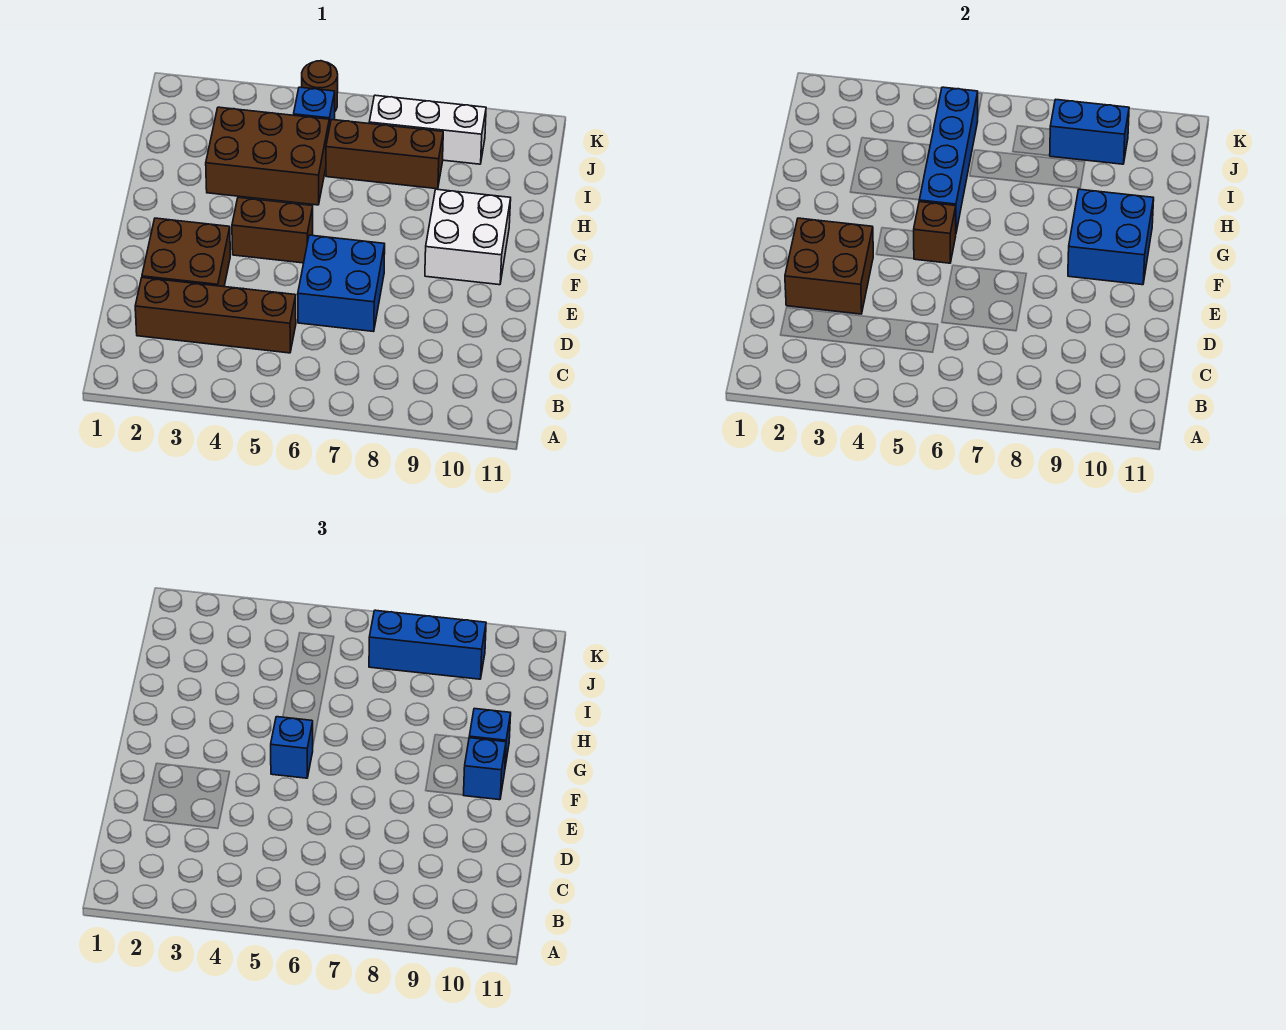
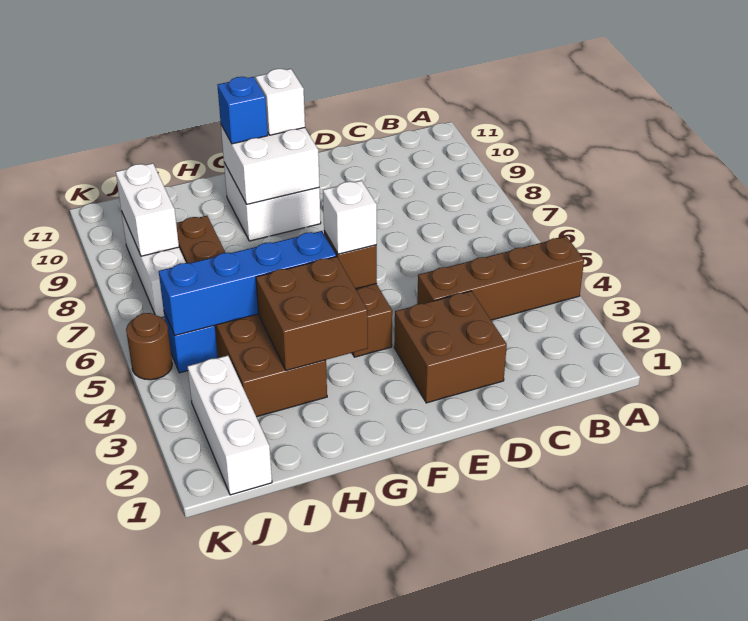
brown brick C2:C5 level 1 -> brown brick A4:D4 level 1
brown brick D2:E3 level 2 -> brown brick G3:H4 level 2
blue brick D6:E7 level 1 -> none
blue brick F5 level 3 -> white brick F5 level 3
blue brick F9:G10 level 2 -> white brick F9:G10 level 2
blue brick F10 level 3 -> white brick F10 level 3
none -> white brick J1:J3 level 1
blue brick J7:J9 level 3 -> none
blue brick J8:J9 level 2 -> white brick J8:J9 level 2

